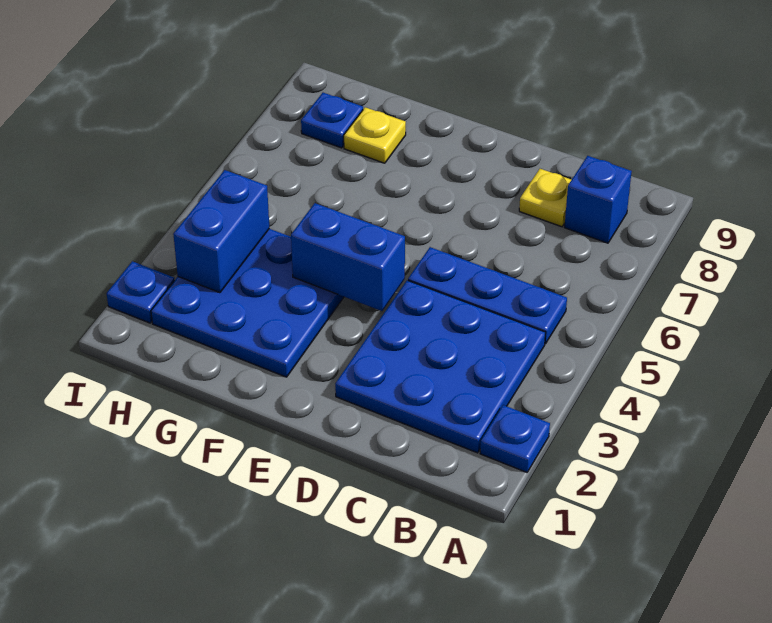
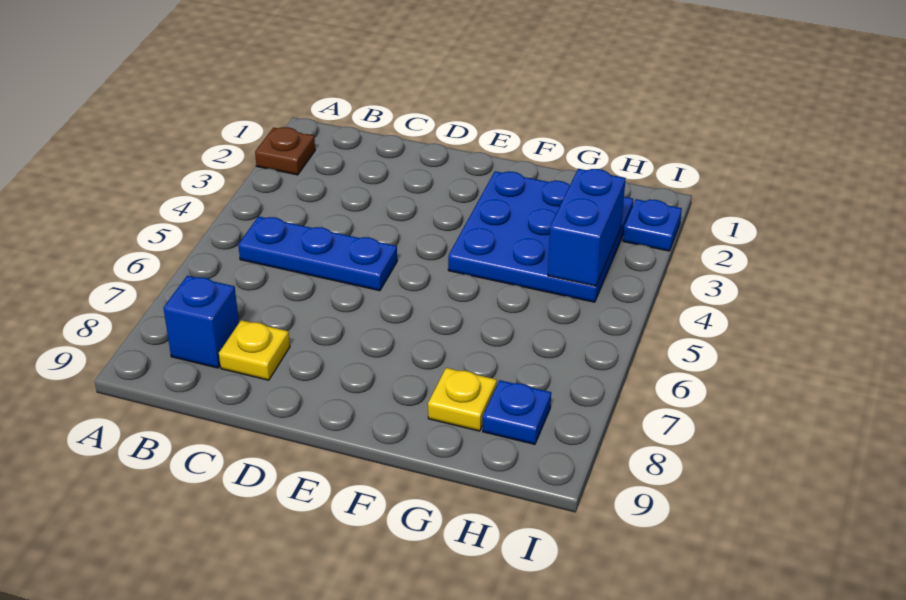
blue plate A2 level 1 -> brown plate A2 level 1
blue plate B2:D4 level 1 -> none
blue brick E4:F4 level 2 -> none

